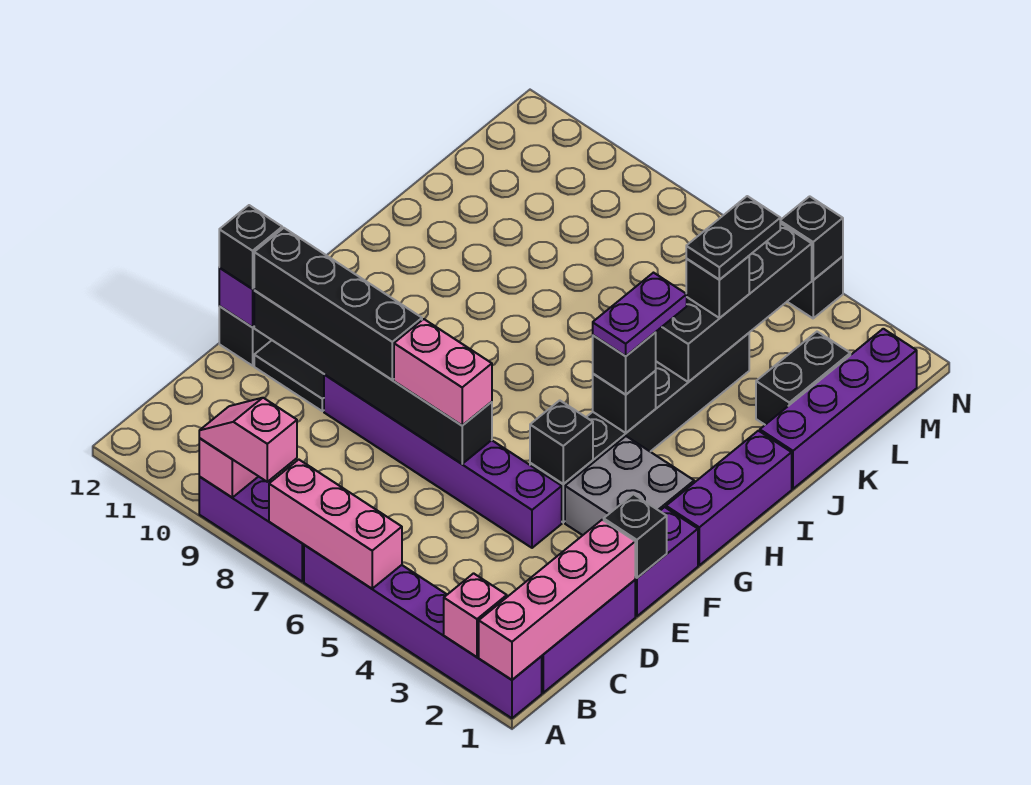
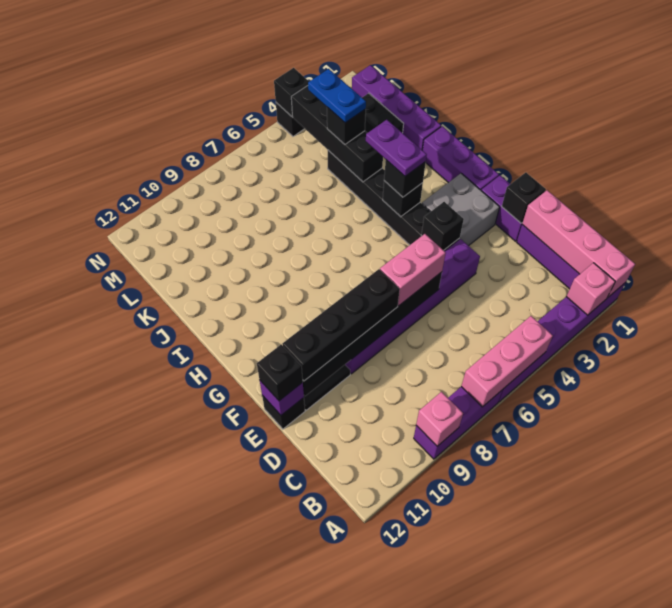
pink slope A8:A9 level 3 top 8 -> none
black plate K4:L4 level 4 -> blue plate K4:L4 level 4

